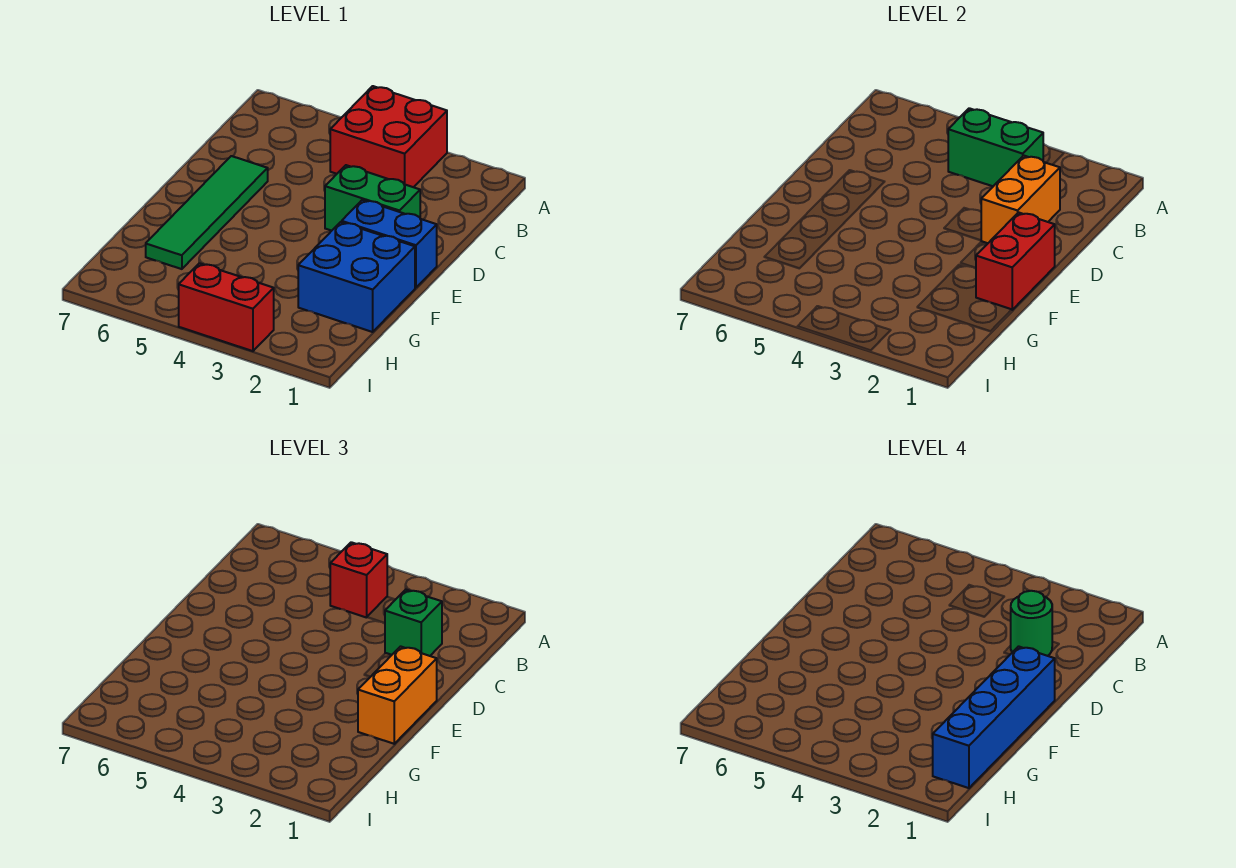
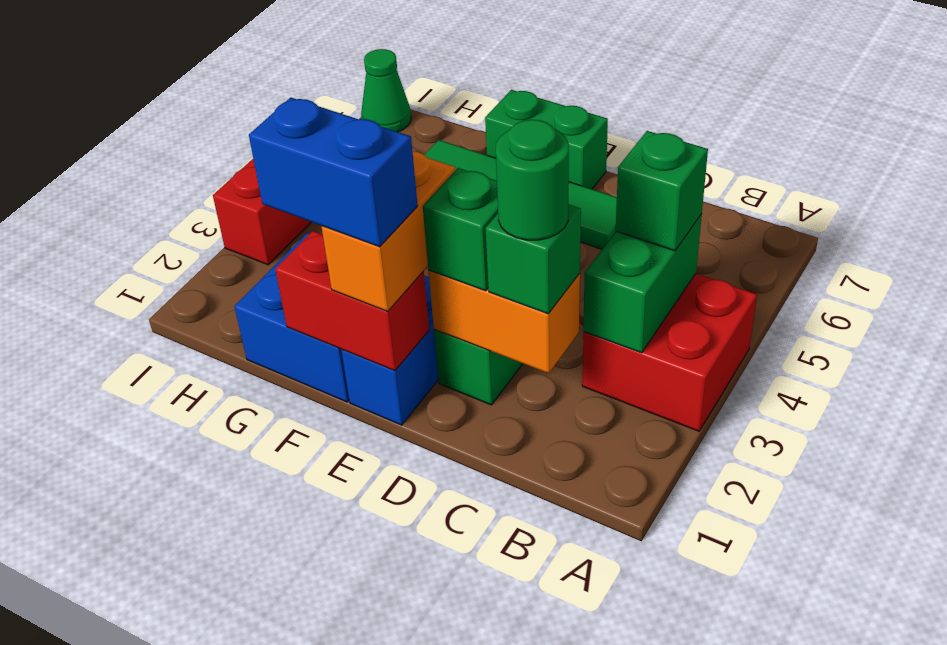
red brick B4 level 3 -> green brick B4 level 3
none -> green brick D2 level 3
orange brick E1:F1 level 3 -> orange brick E1:E2 level 3
blue brick E1:H1 level 4 -> blue brick E1:F1 level 4
none -> green brick E7:F7 level 1
none -> green cone I7 level 1

